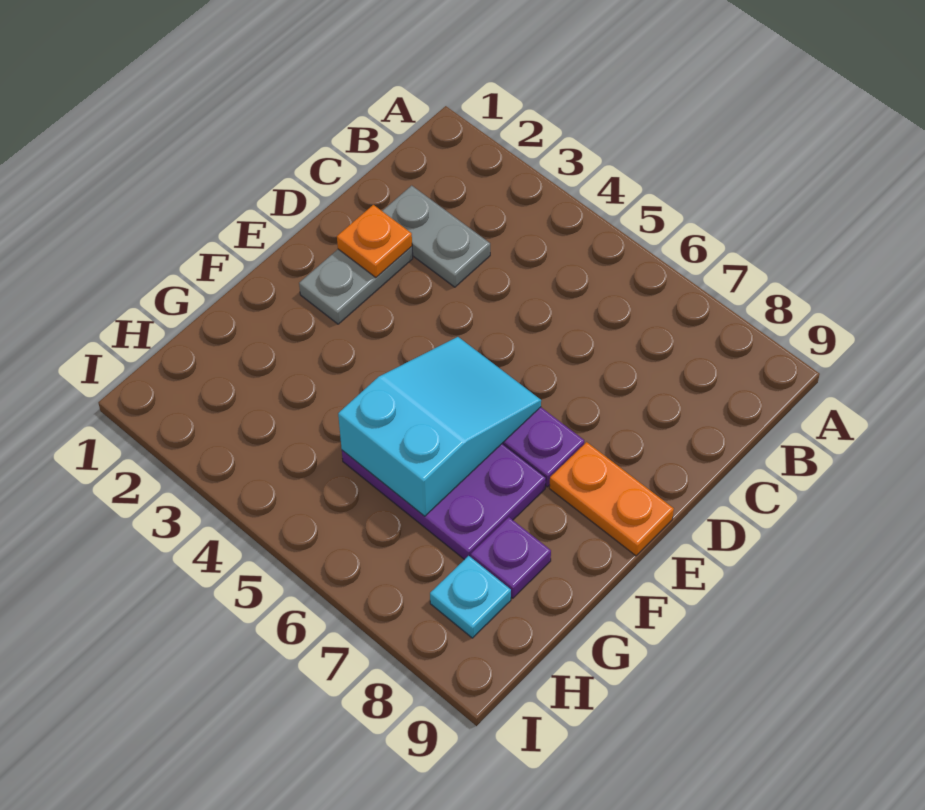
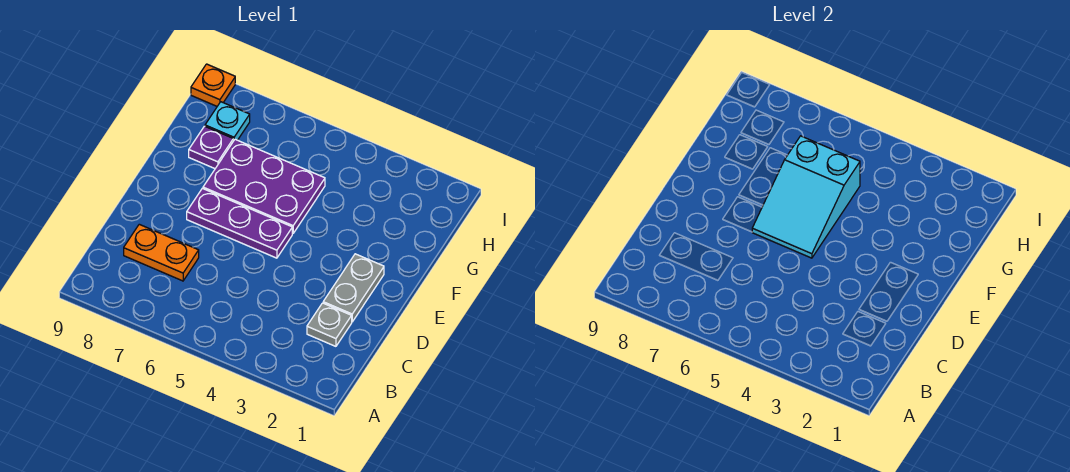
grey plate C2:C3 level 1 -> grey plate C2 level 1
orange plate D2 level 2 -> orange plate I9 level 1
orange plate E8:E9 level 1 -> orange plate C7:C8 level 1

